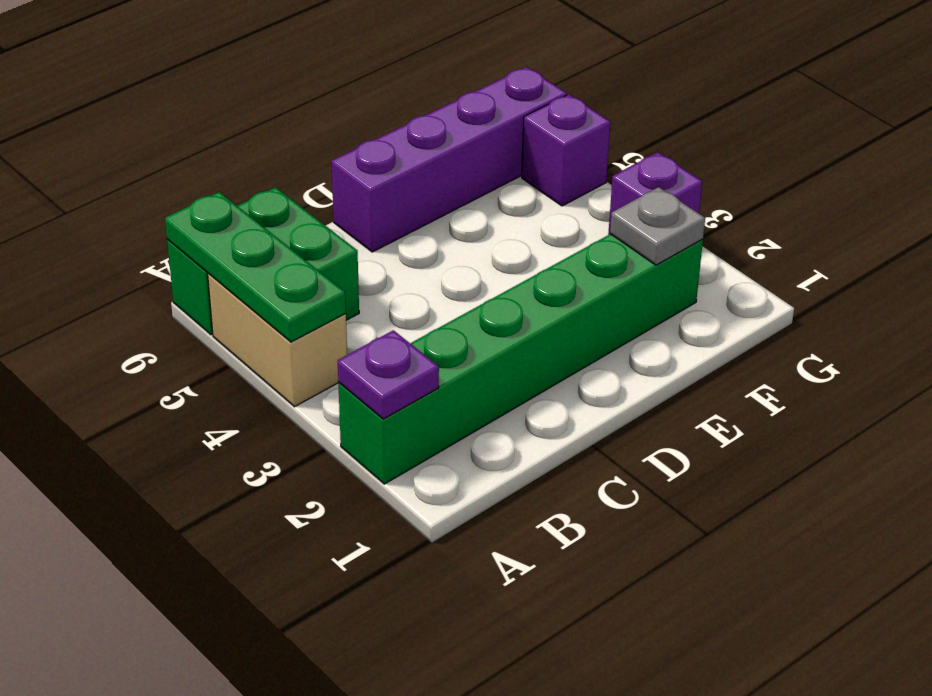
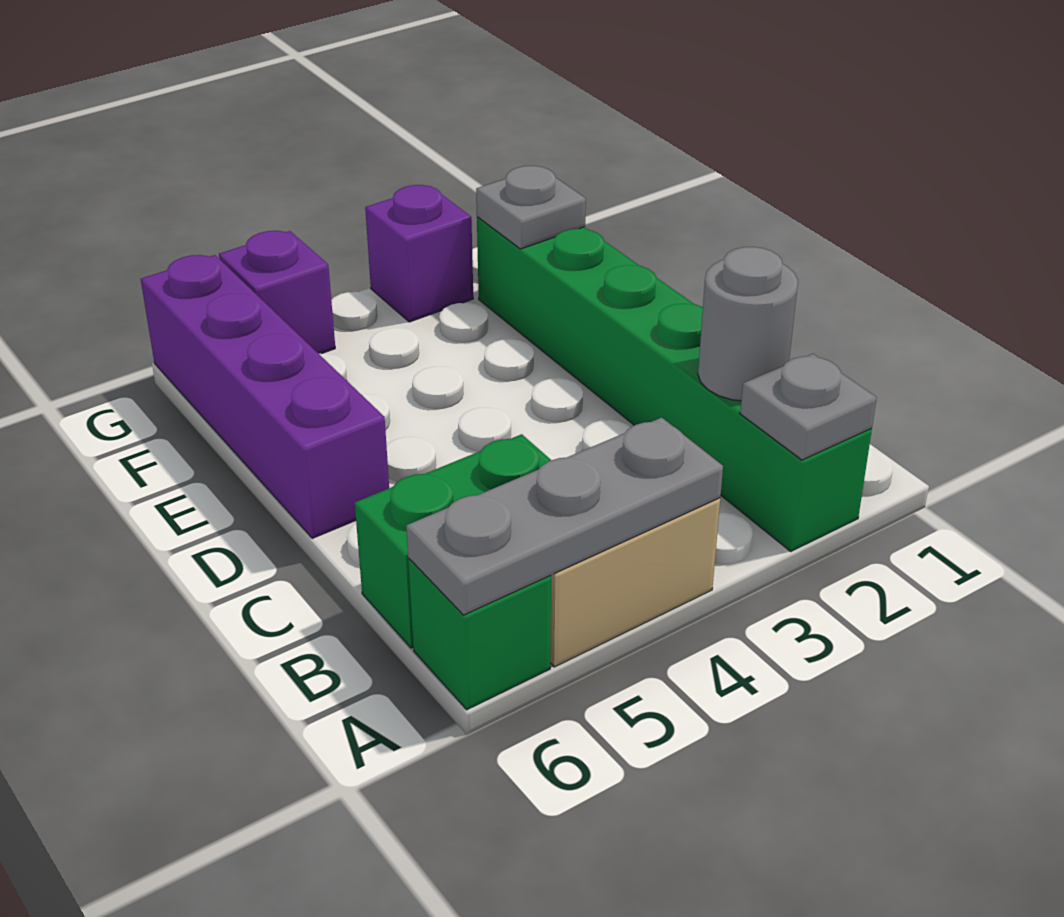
purple plate A2 level 2 -> grey plate A2 level 2
green plate A4:A6 level 2 -> grey plate A4:A6 level 2
none -> grey round brick B2 level 2

